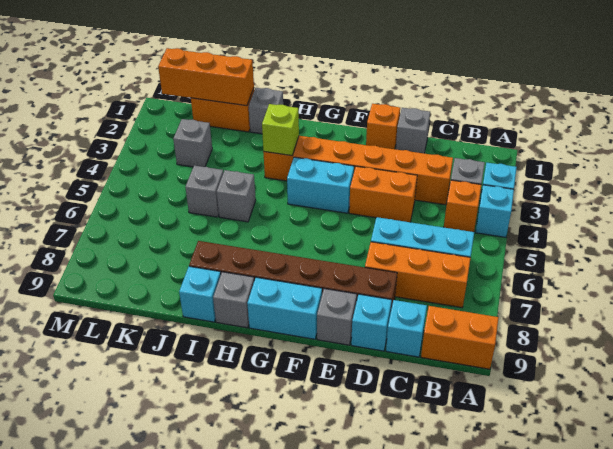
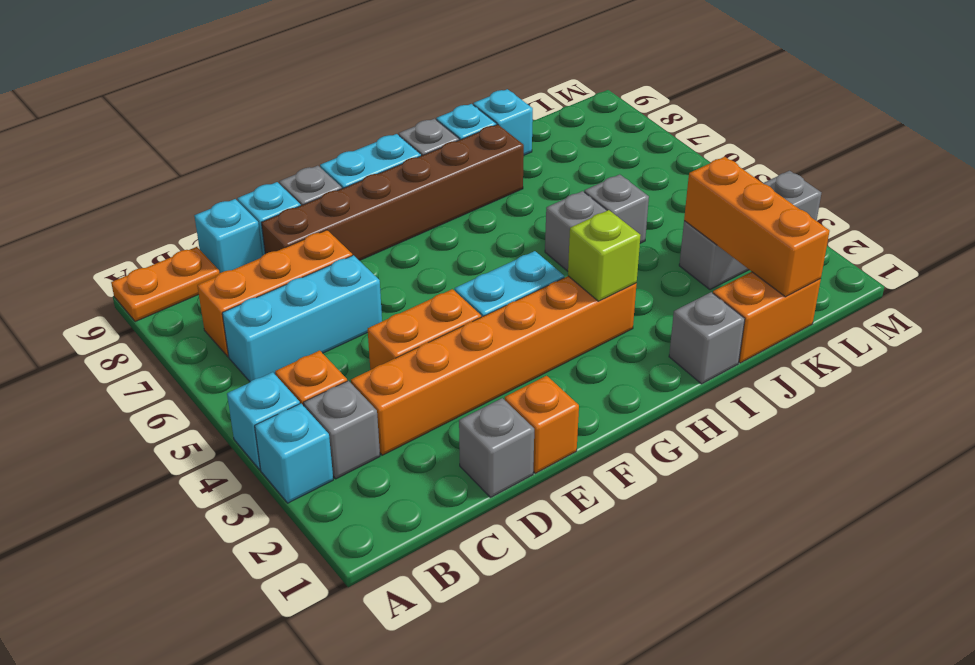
orange brick A9:B9 level 1 -> orange plate A9:B9 level 1
orange brick J1:L1 level 2 -> orange brick K1:K3 level 2
none -> cyan brick J9 level 1
grey brick K3 level 1 -> grey brick K3:M3 level 1

